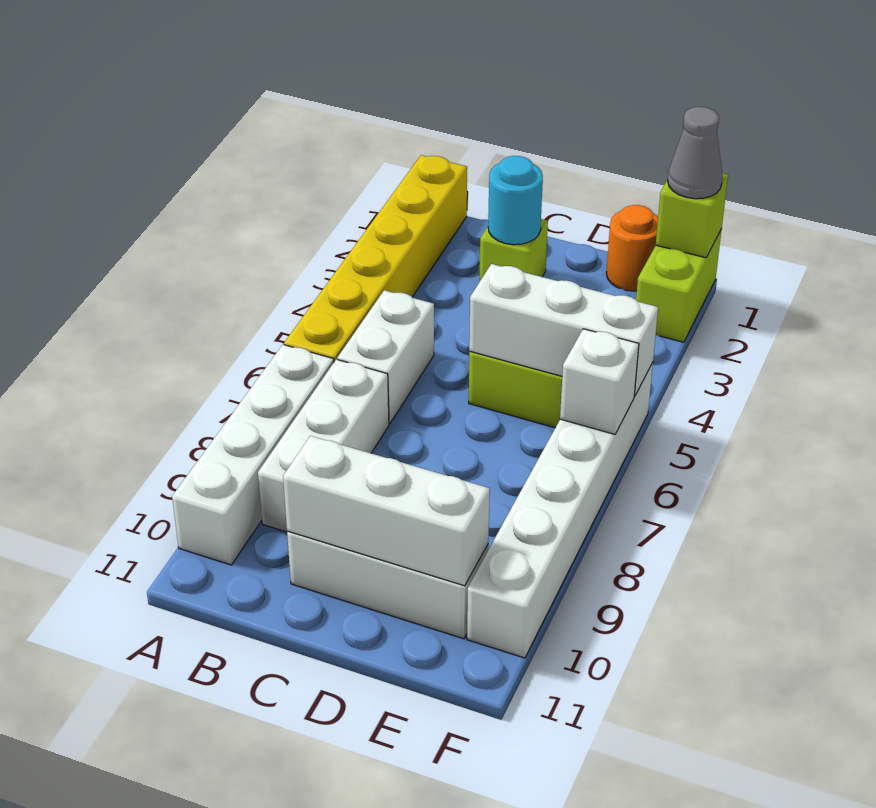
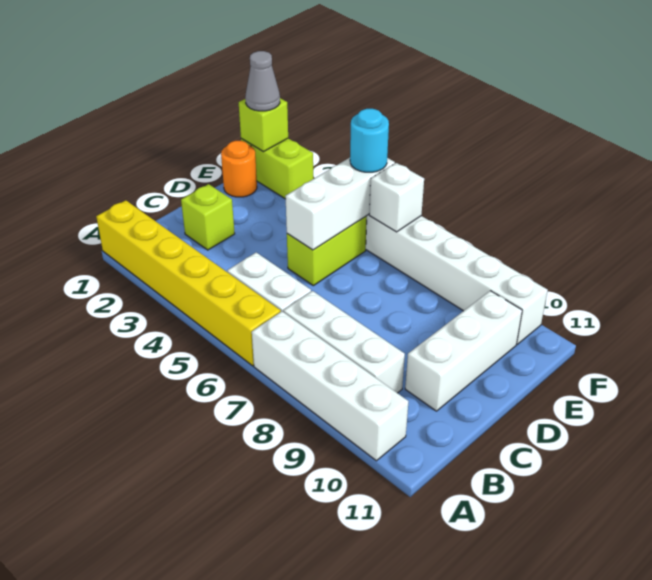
cyan round brick C2 level 2 -> cyan round brick F5 level 3
white brick C10:E10 level 2 -> none

